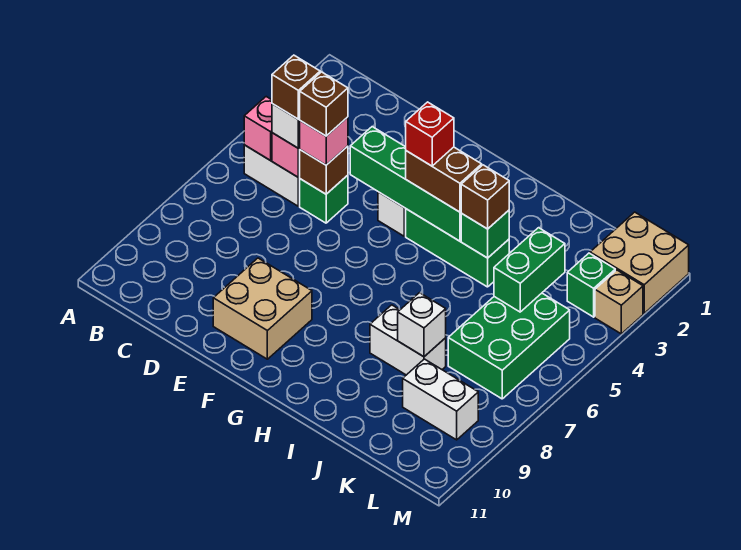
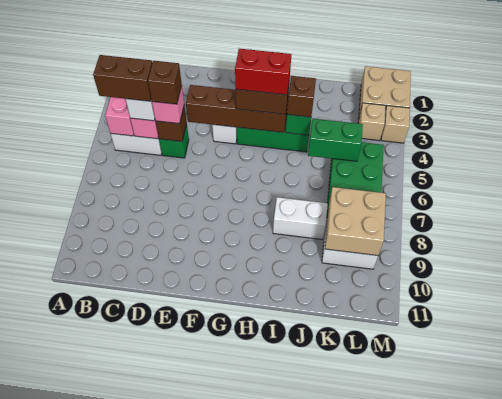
brown brick C5 level 4 -> brown brick B5:C5 level 4
green brick E4:H4 level 2 -> brown brick E4:H4 level 2
tan brick E9:F10 level 1 -> tan brick K8:L9 level 2
red brick G4 level 4 -> red brick G4:H4 level 4
white brick J8 level 2 -> none
green brick K4:K5 level 2 -> green brick J5:K5 level 2
green brick L3 level 1 -> tan brick L3 level 1

